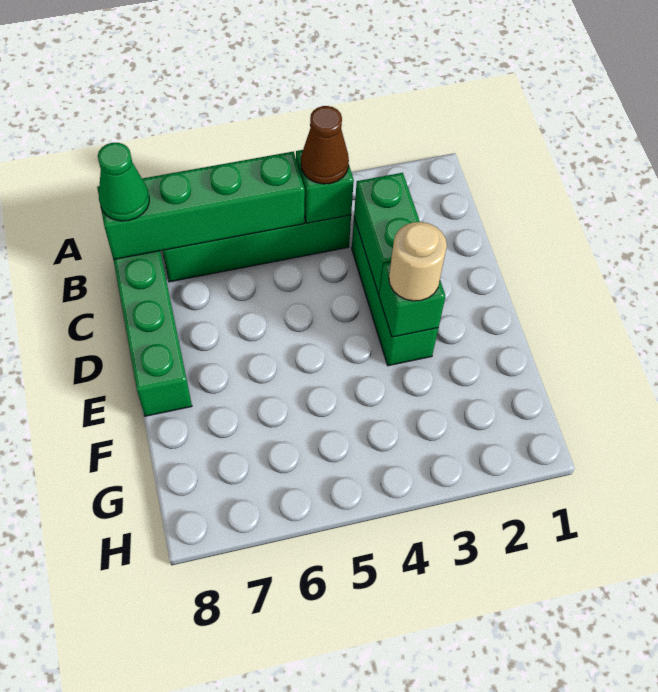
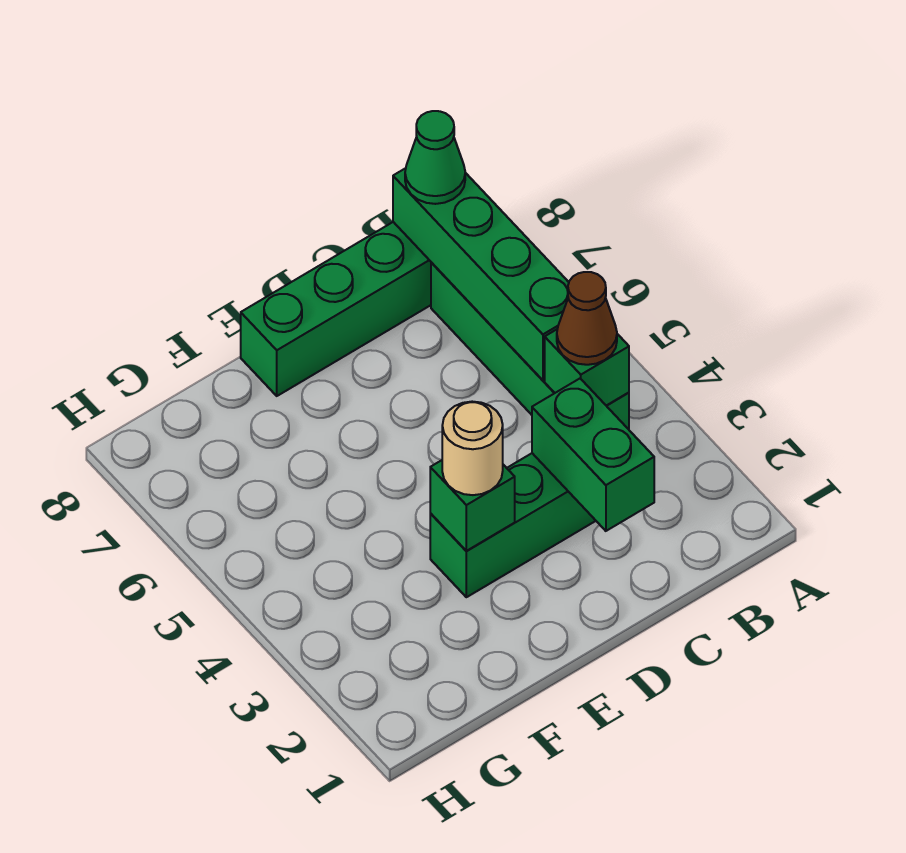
green brick C3:D3 level 2 -> green brick C2:C3 level 2

